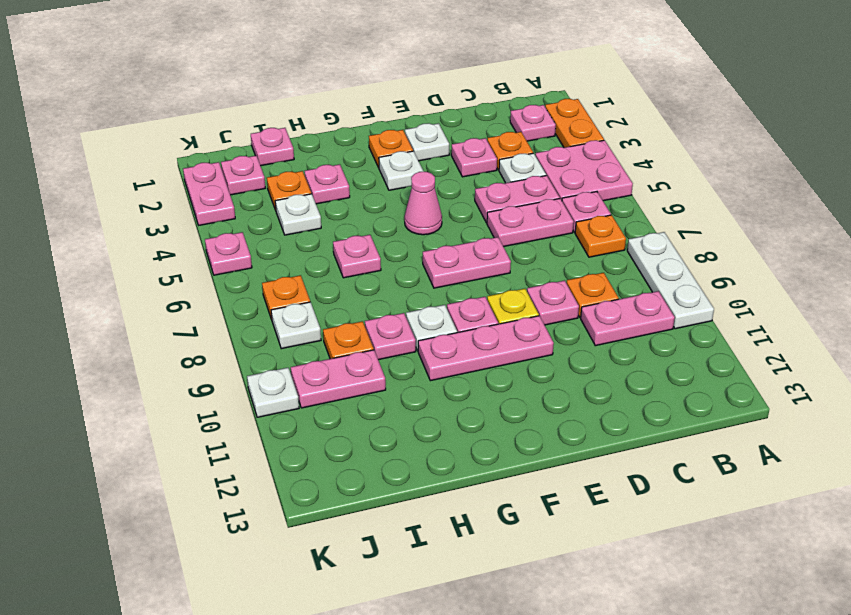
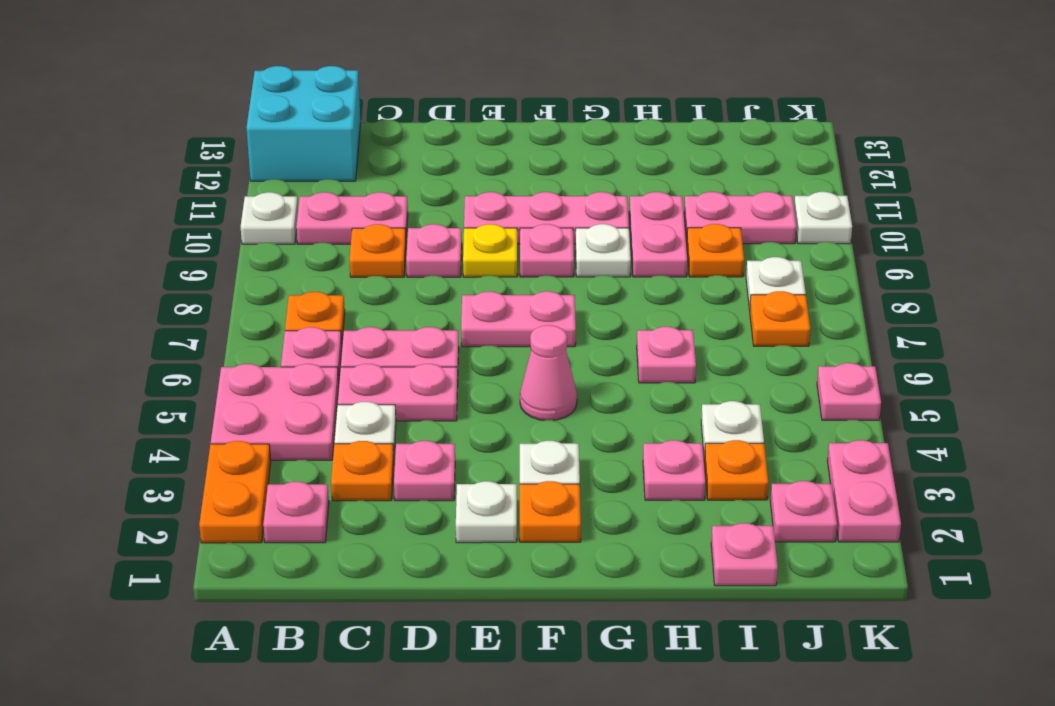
white plate A8:A10 level 1 -> white plate A10 level 1
none -> cyan brick A12:B13 level 1
pink plate H9 level 1 -> pink plate H9:H10 level 1

